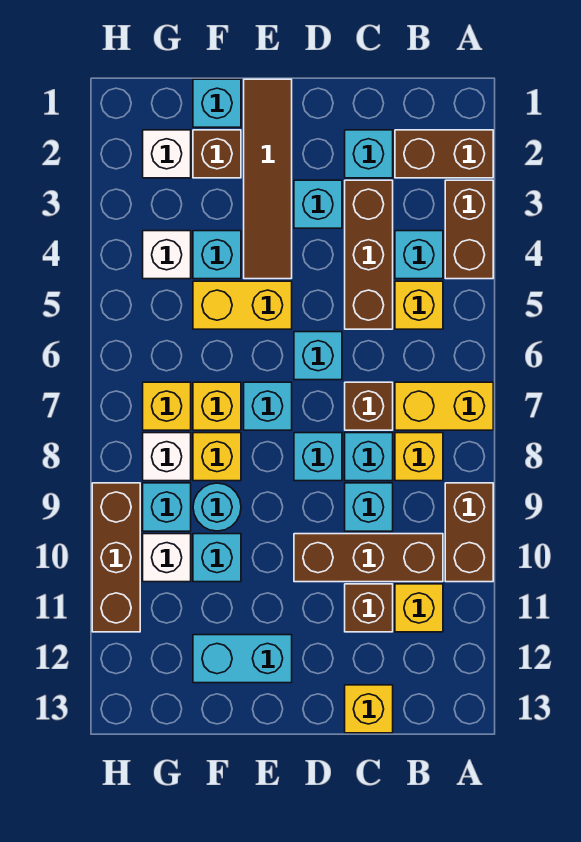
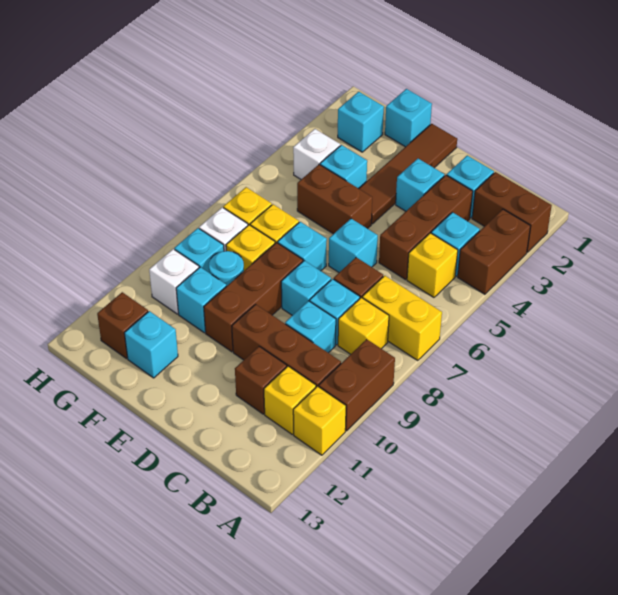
yellow brick C13 level 1 -> yellow brick A11 level 1
yellow brick E5:F5 level 1 -> brown brick E5:F5 level 1
cyan brick E12:F12 level 1 -> cyan brick F12 level 1
brown brick F2 level 1 -> brown brick G12 level 1
white brick G2 level 1 -> cyan brick G2 level 1
brown brick H9:H11 level 1 -> brown brick E8:E10 level 1

